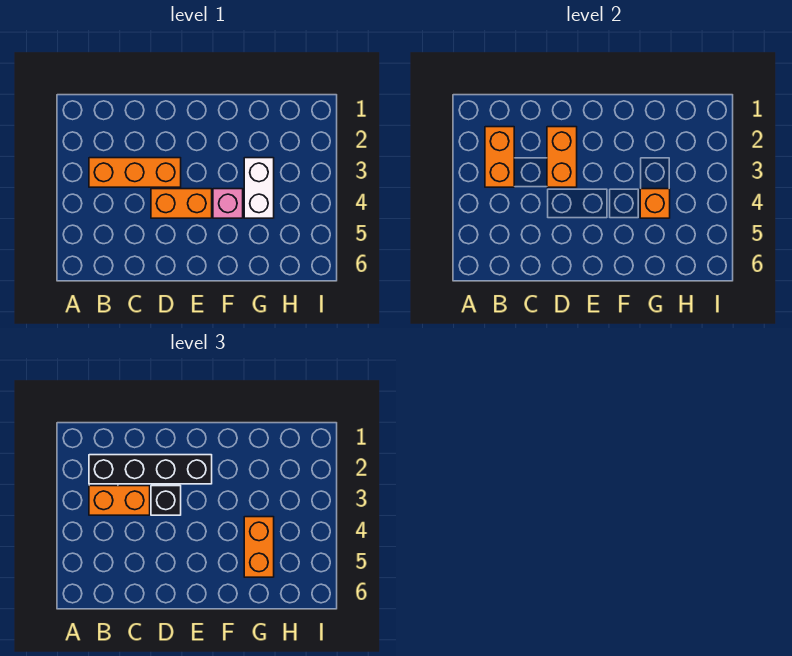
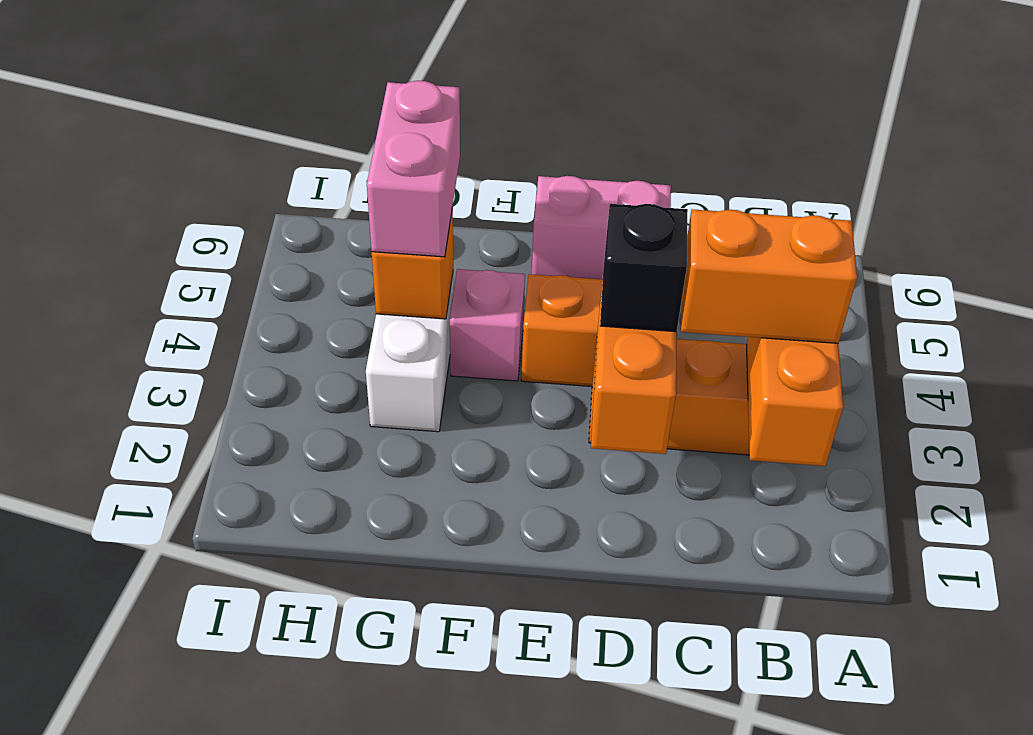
black brick B2:E2 level 3 -> none
none -> pink brick D6:E6 level 1
orange brick G4:G5 level 3 -> pink brick G4:G5 level 3

